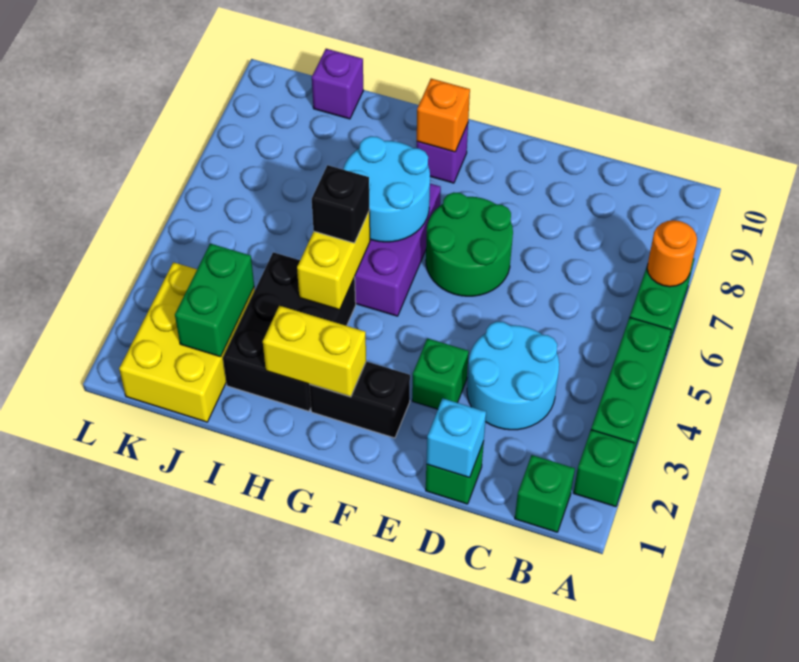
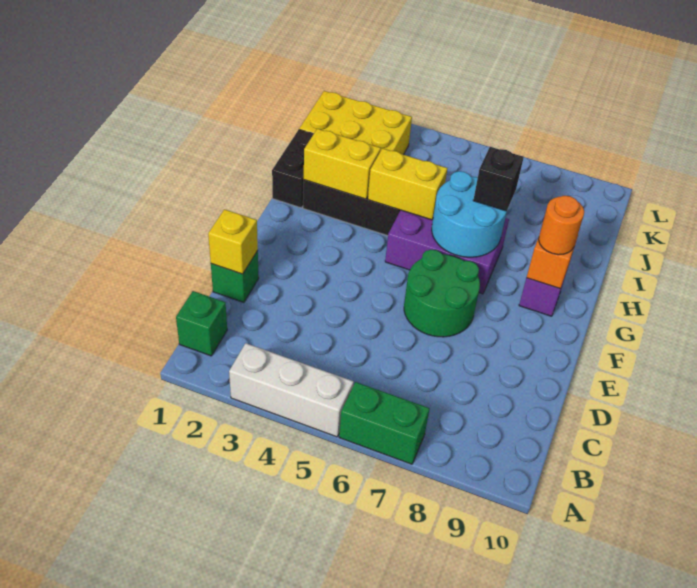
green brick A2 level 1 -> none
green brick A3:A5 level 1 -> white brick A3:A5 level 1
orange round brick A7 level 2 -> orange round brick G9 level 3
cyan round brick C3:D4 level 1 -> none
cyan brick D1 level 2 -> yellow brick D1 level 2
green brick E3 level 1 -> none
black brick F2:G2 level 1 -> black brick H1:I1 level 1
yellow brick G2:H2 level 2 -> yellow brick H2:H3 level 2
black brick H5 level 3 -> black brick H7 level 3
green brick J2:J3 level 2 -> none
purple brick J10 level 1 -> none

